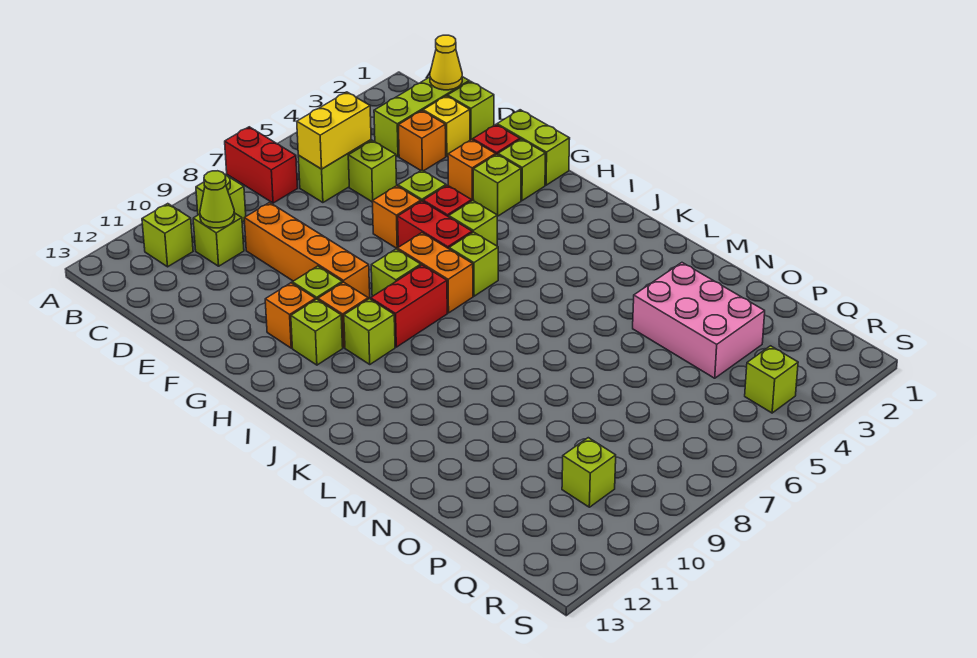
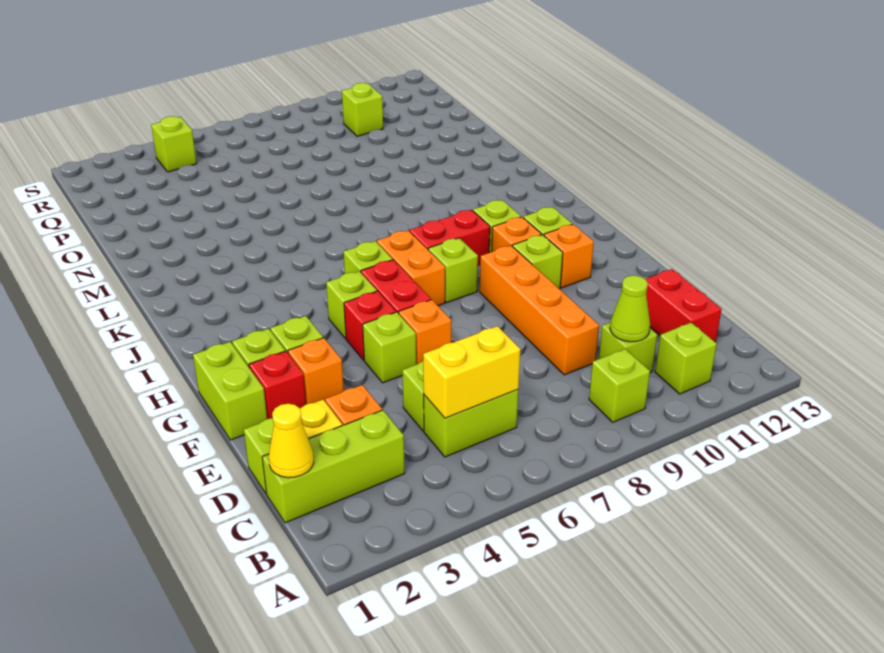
red brick A7:B7 level 1 -> red brick C12:D12 level 1
pink brick N3:P4 level 1 -> none

